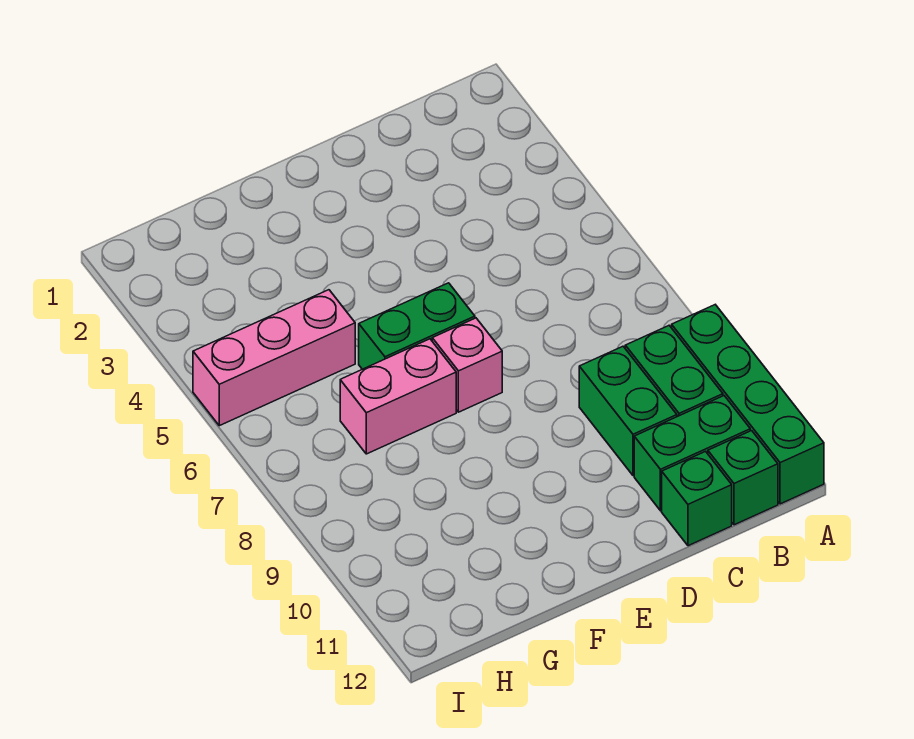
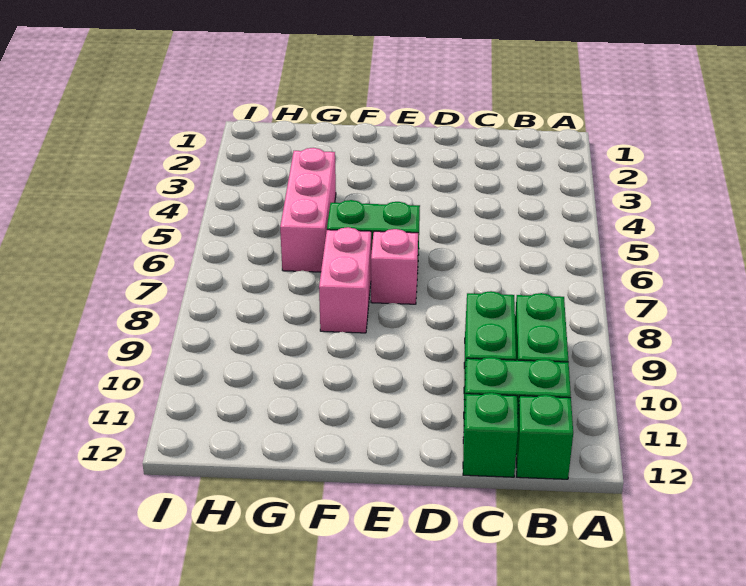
green brick A9:A12 level 1 -> none
pink brick F7:G7 level 1 -> pink brick F7:F8 level 1
pink brick G5:I5 level 1 -> pink brick G4:G6 level 1

